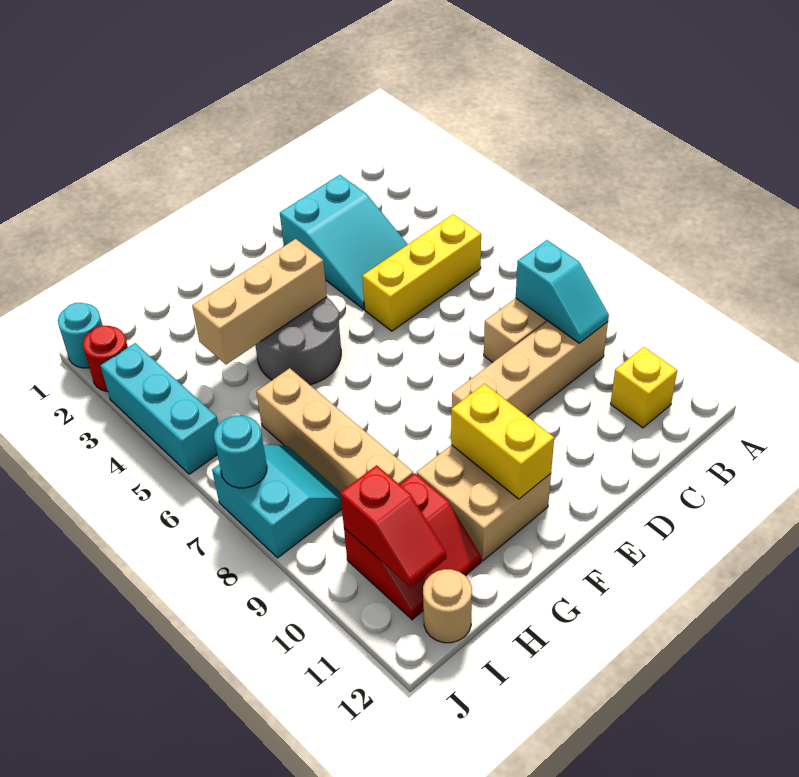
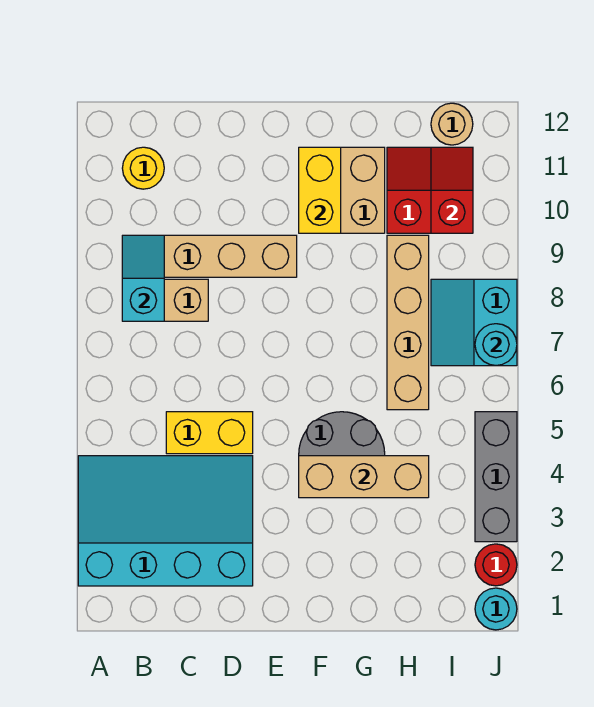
yellow brick B5:D5 level 1 -> yellow brick C5:D5 level 1
yellow brick B11 level 1 -> yellow round brick B11 level 1
cyan slope C2:D4 level 1 top 2 -> cyan slope A2:D4 level 1 top 2
cyan brick J3:J5 level 1 -> grey brick J3:J5 level 1

